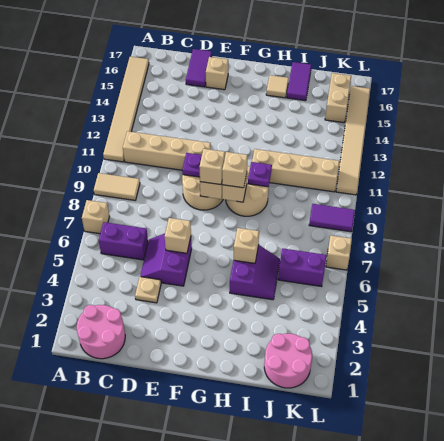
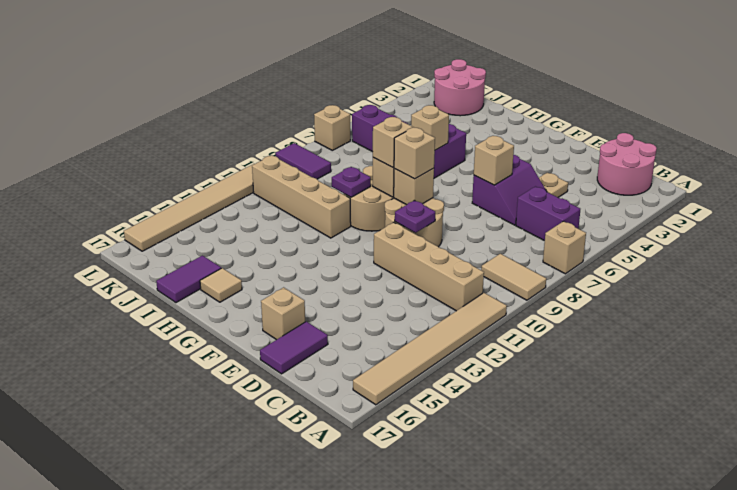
tan brick K15:K16 level 1 -> none

